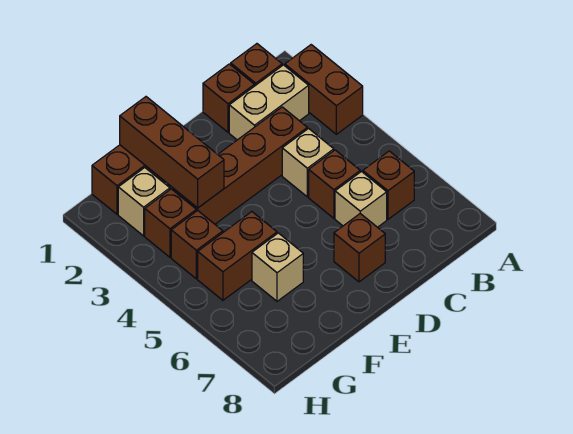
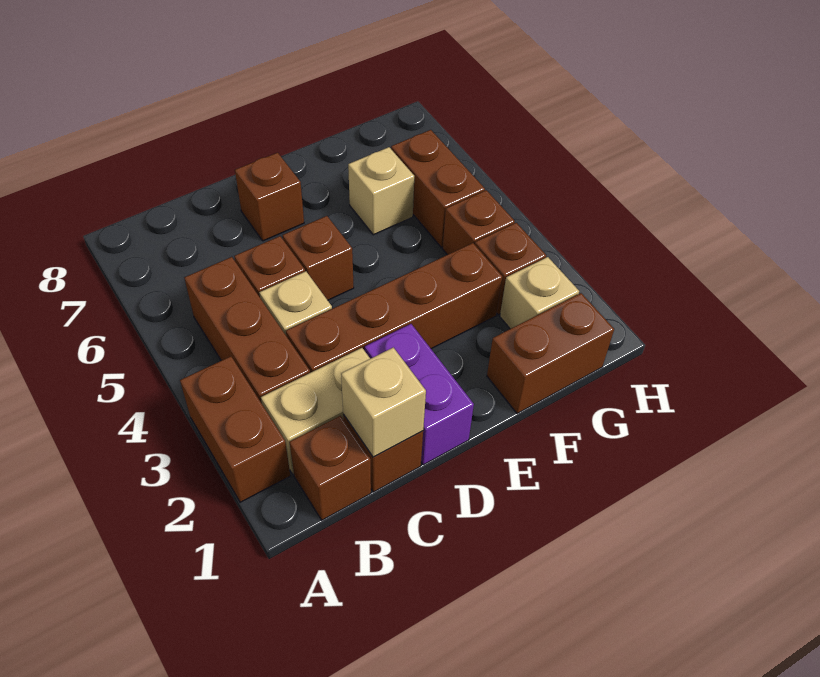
brown brick B6 level 1 -> brown brick D5 level 1
tan brick C6 level 1 -> tan brick C1 level 2
none -> purple brick D1:D2 level 1
brown brick F1:F3 level 2 -> brown brick B3:B5 level 1
brown brick F5:G5 level 1 -> brown brick G5:G6 level 1

